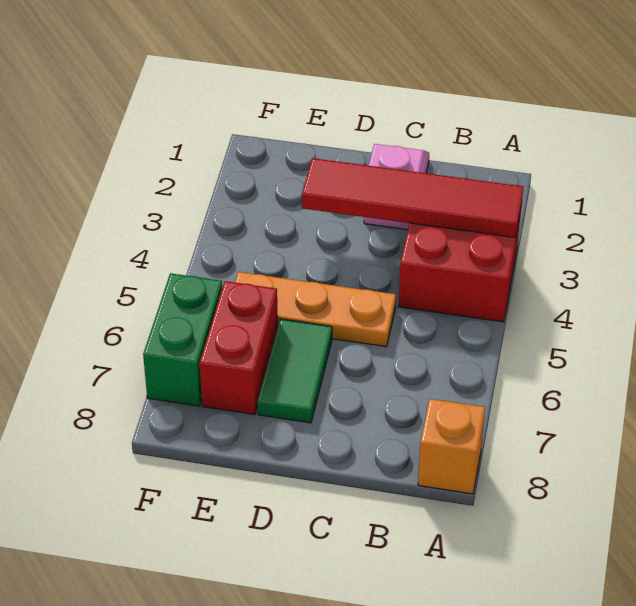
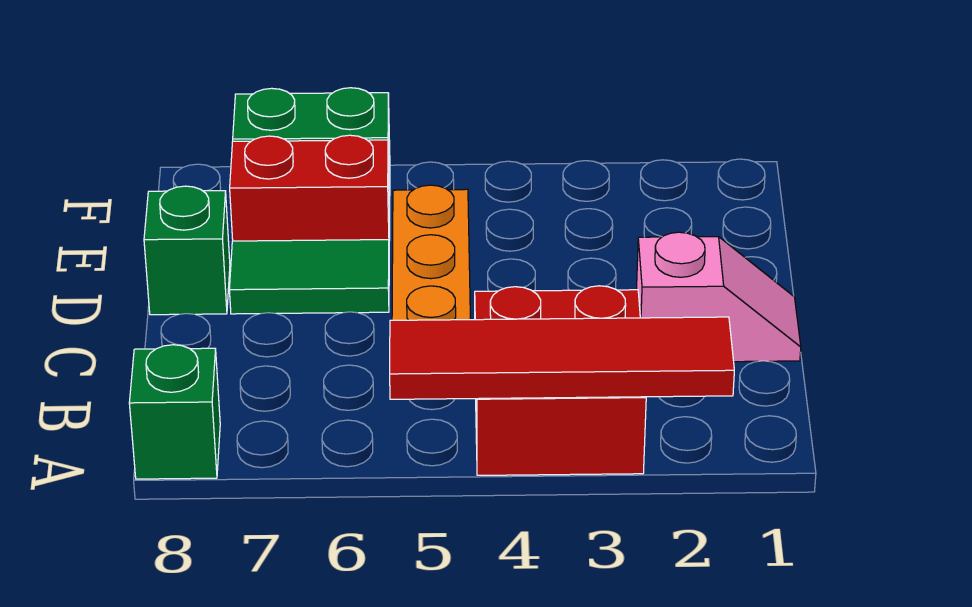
red tile A3:D3 level 2 -> red tile A2:A5 level 2
orange brick A8 level 1 -> green brick A8 level 1
none -> green brick D8 level 1

